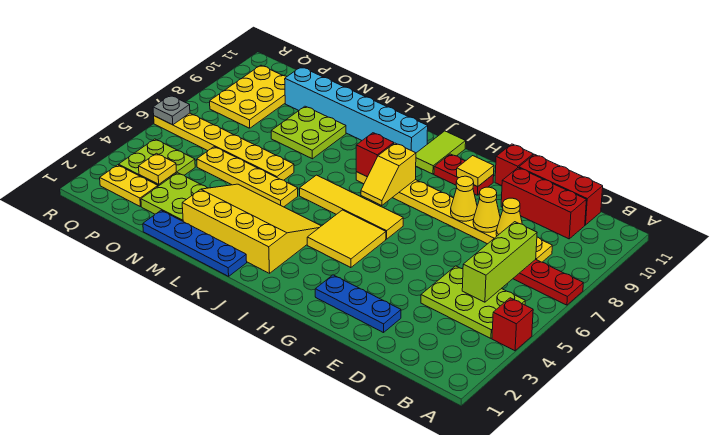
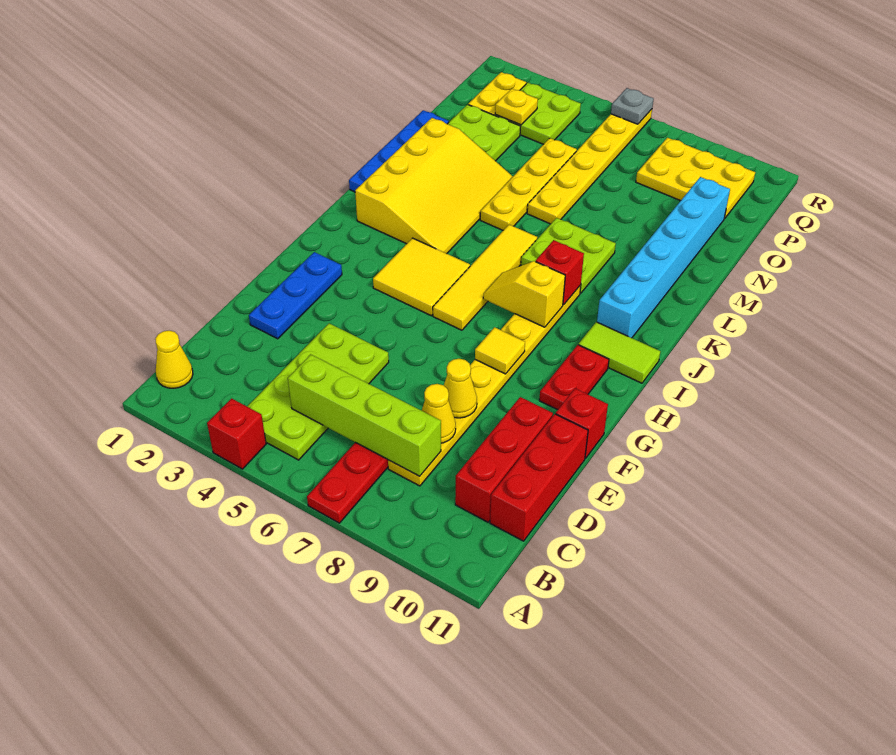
lime plate B4:D5 level 1 -> lime plate B4:E5 level 1
lime brick C5:C7 level 2 -> lime brick C5:C8 level 2
yellow cone F8 level 2 -> yellow cone B1 level 1
yellow tile G10 level 2 -> yellow tile G8 level 2
lime plate M8:N9 level 1 -> lime plate K7:L8 level 1

